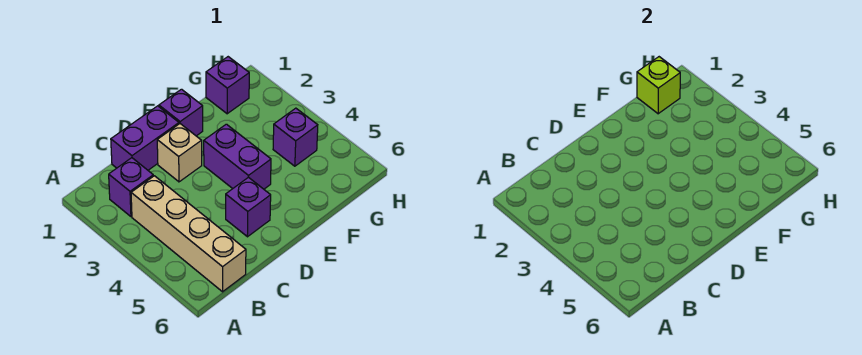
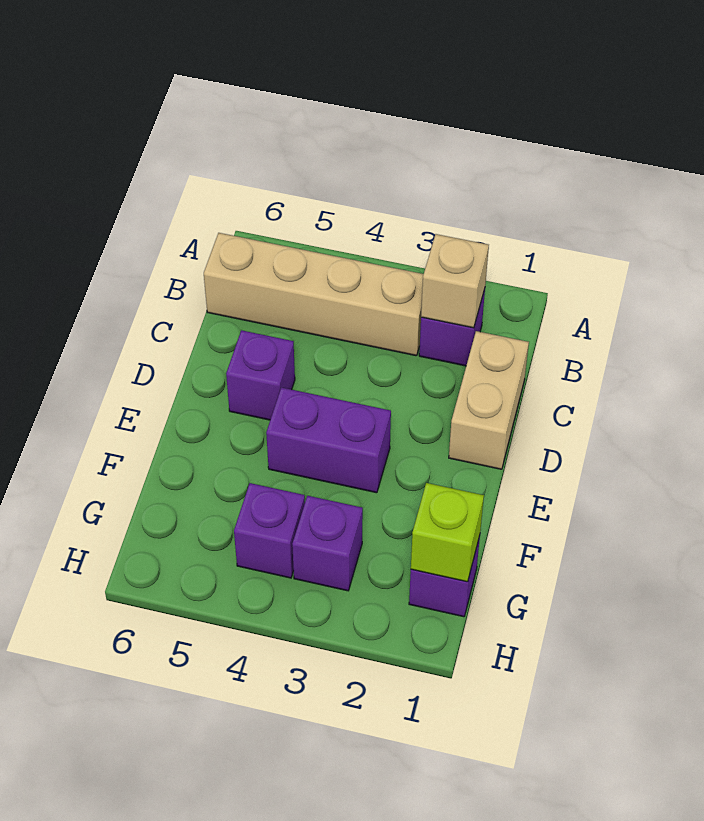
purple brick C1:D1 level 1 -> tan brick C1:D1 level 1
tan brick D2 level 1 -> tan brick B2 level 2
purple brick E1 level 1 -> purple brick G3 level 1

